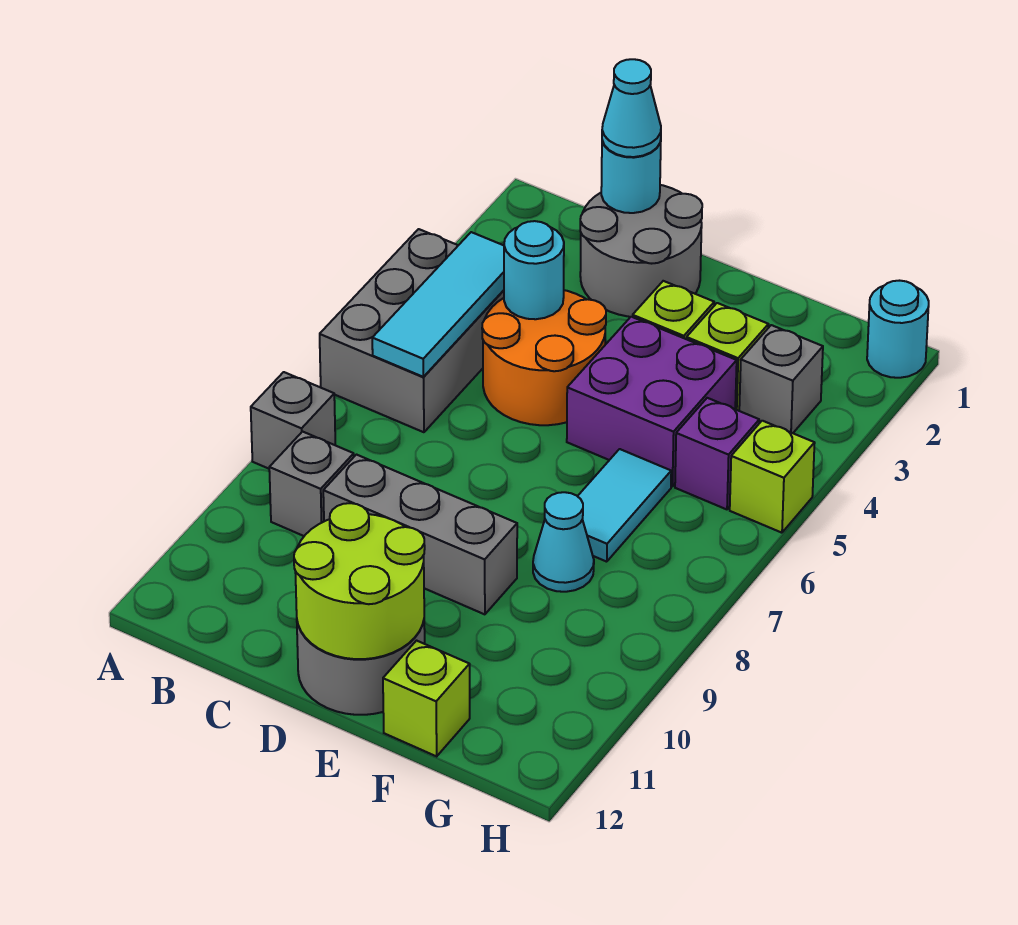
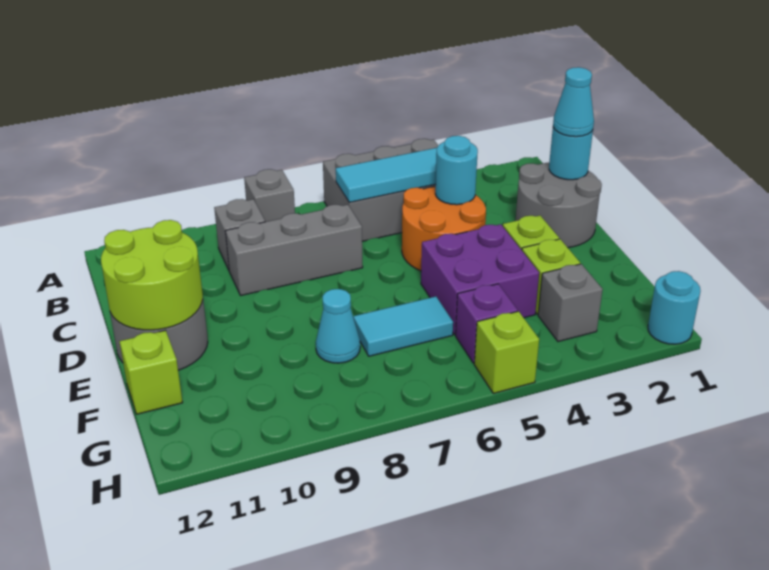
grey brick C9:E9 level 1 -> grey brick C7:C9 level 1

